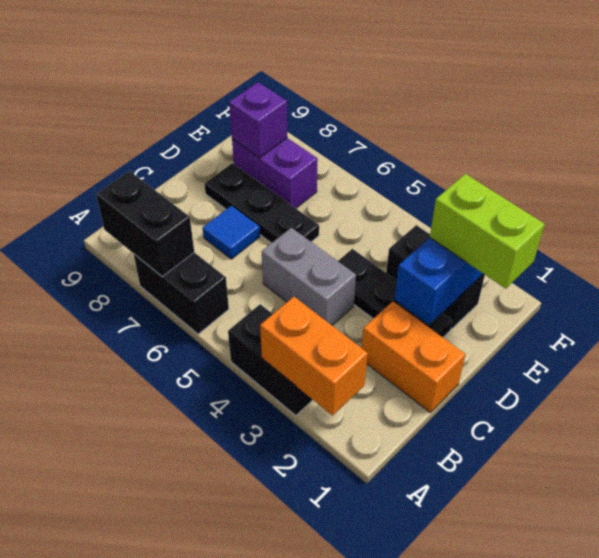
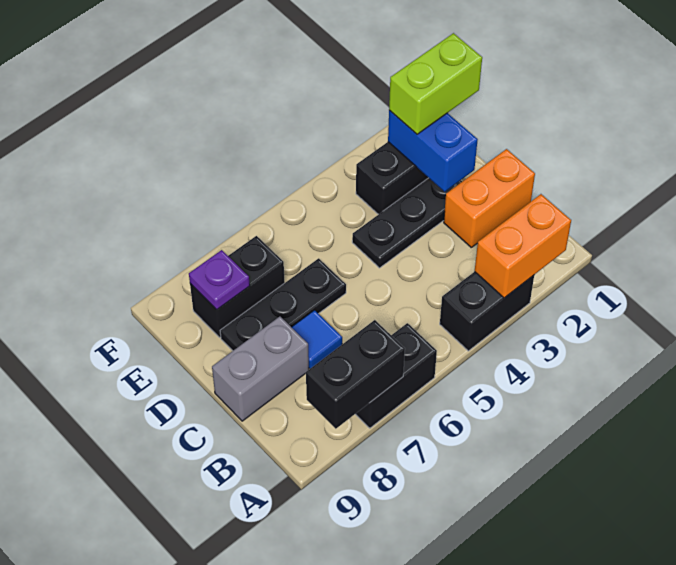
grey brick C4:C5 level 1 -> grey brick C8:C9 level 1
purple brick E7:E8 level 1 -> black brick E7:E8 level 1
purple brick E8 level 2 -> purple plate E8 level 2

